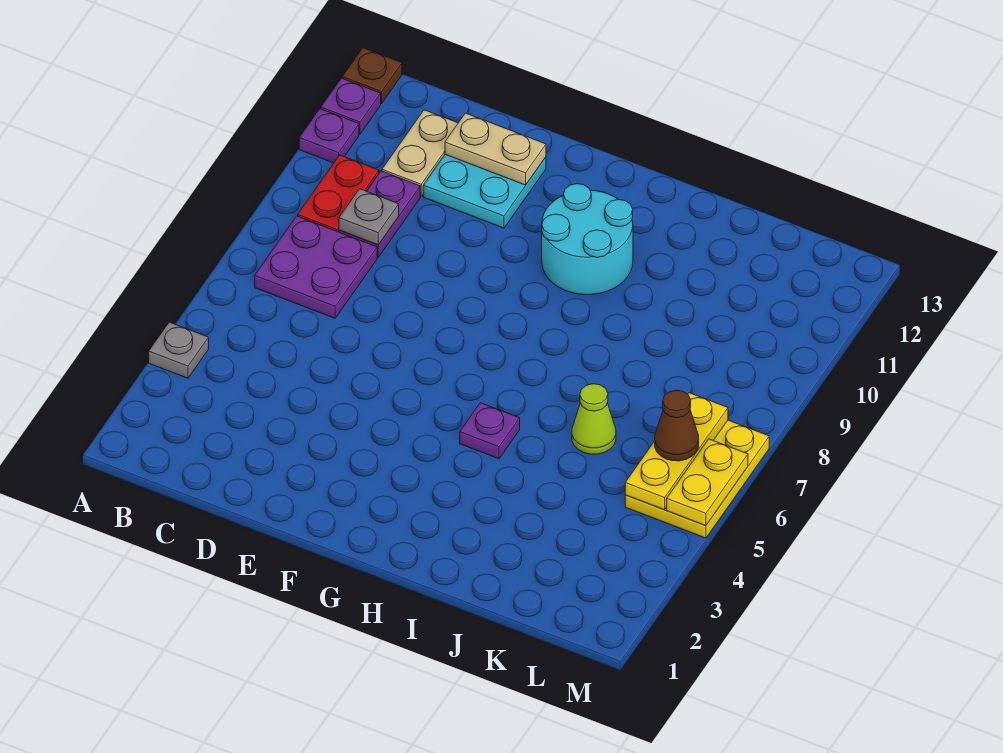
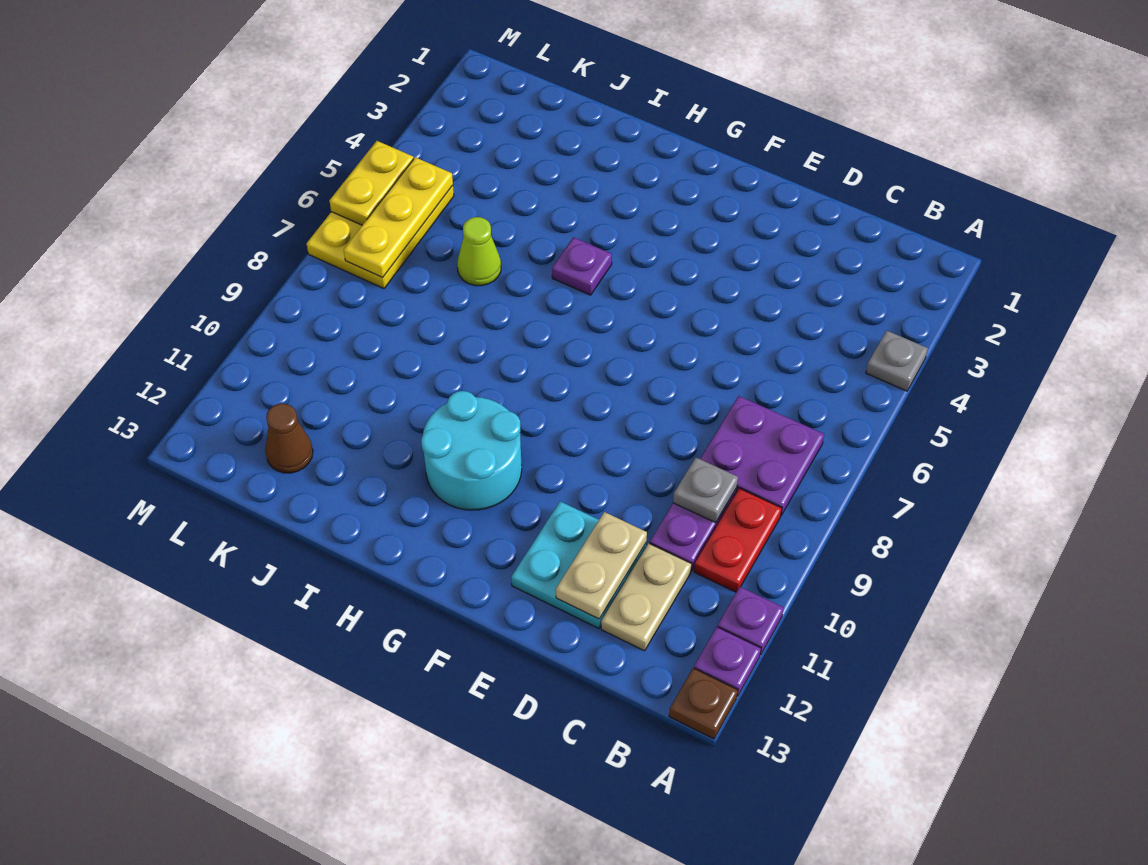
tan plate D12:E12 level 2 -> tan plate D11:D12 level 2
brown cone L6 level 3 -> brown cone K12 level 1

